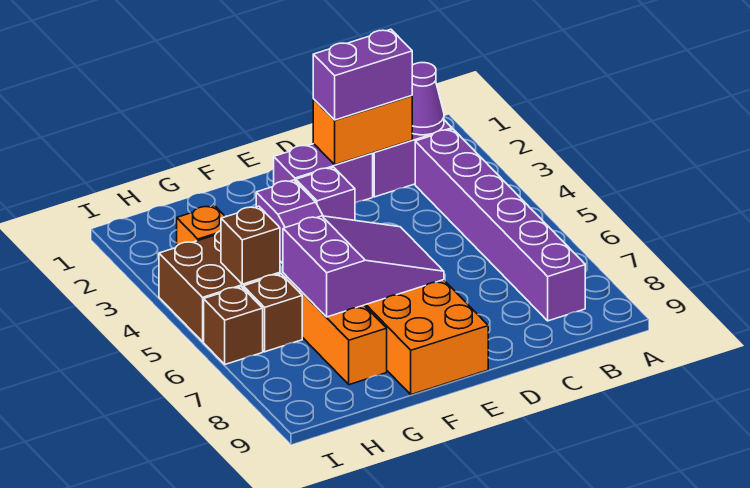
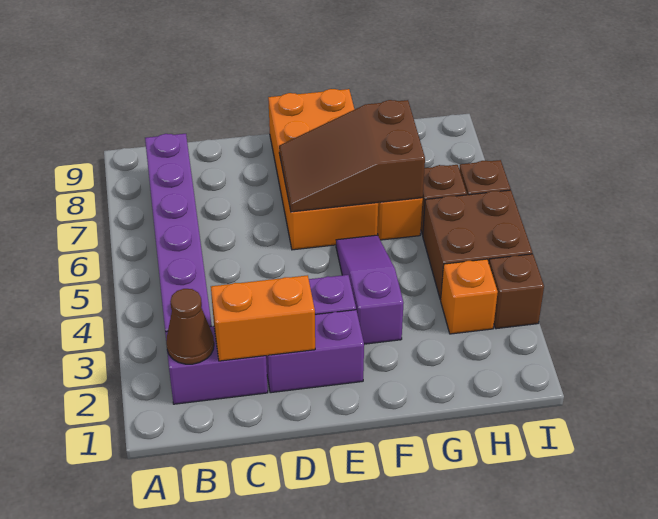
purple cone B2 level 2 -> brown cone B2 level 2
purple brick C2:D2 level 3 -> none
purple slope E6:G7 level 2 top G -> brown slope E6:G7 level 2 top G
brown brick H5 level 2 -> brown brick I3 level 1

